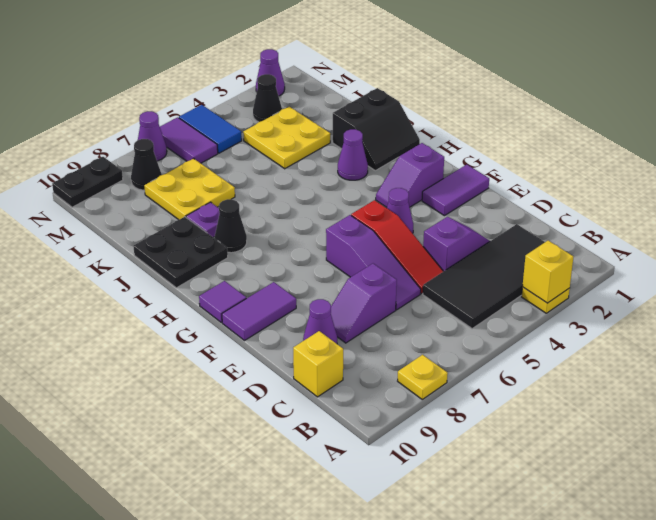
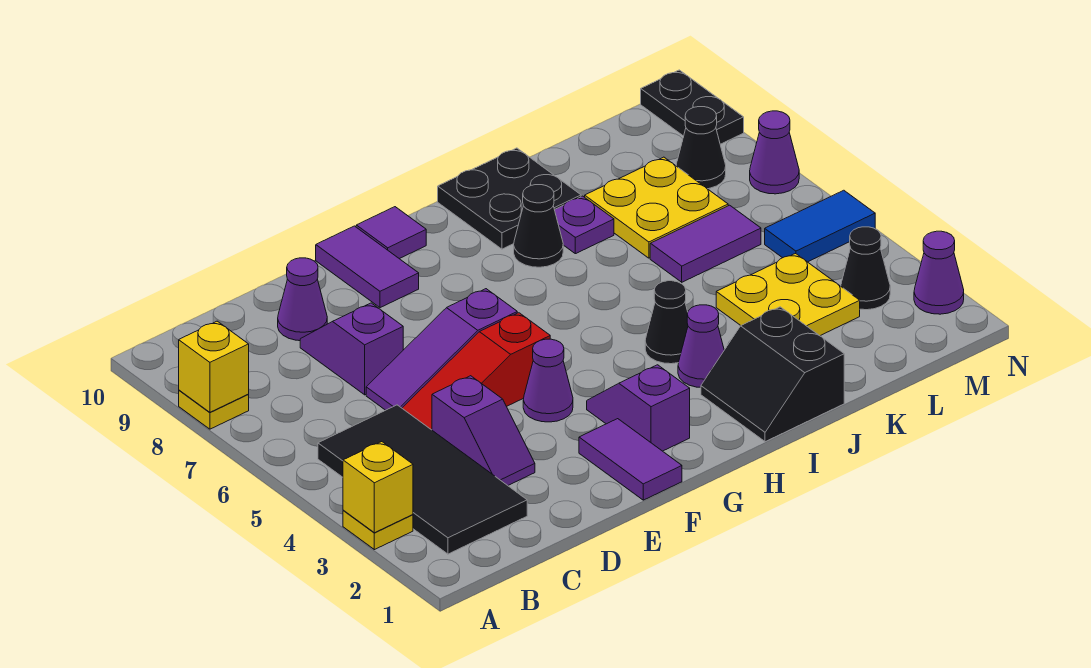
yellow brick C10 level 1 -> yellow brick A8 level 2
none -> black cone I4 level 1
purple tile M6:N6 level 1 -> purple tile K6:L6 level 1

